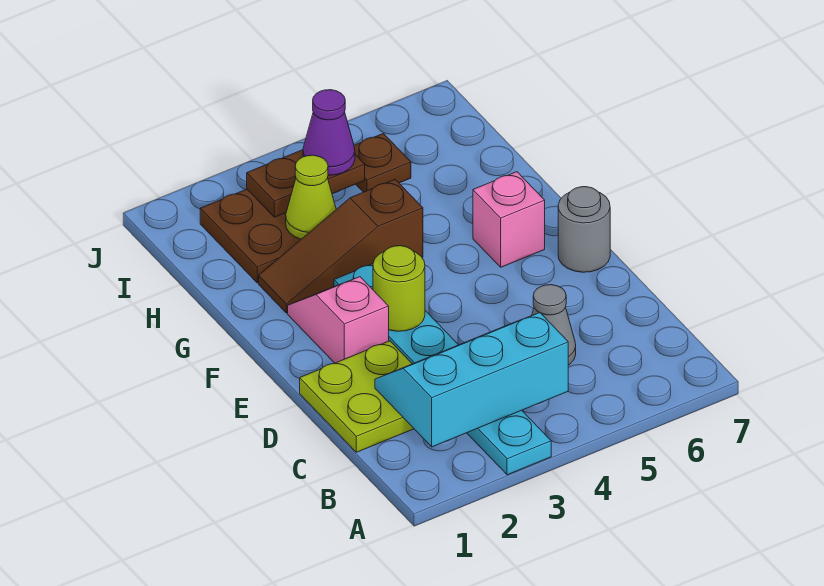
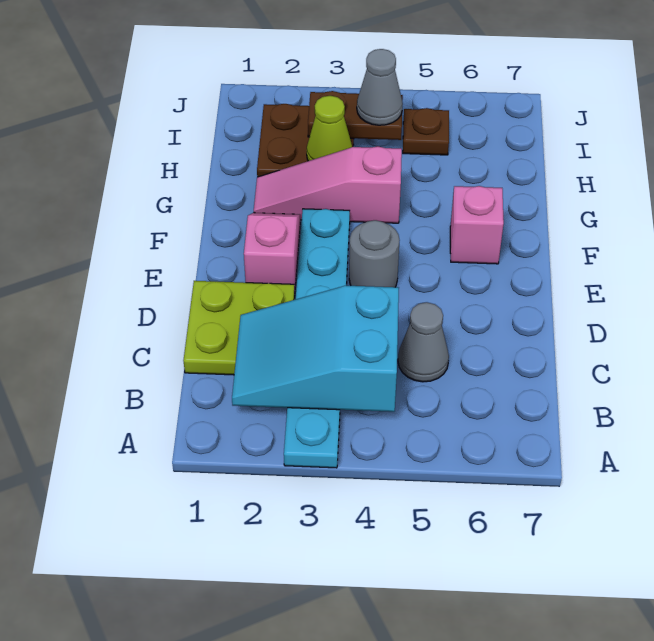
cyan slope B2:C4 level 2 top B -> cyan slope B2:C4 level 2 top 4
lime round brick E3 level 2 -> none
grey round brick E7 level 1 -> grey round brick E4 level 1
brown slope G2:G4 level 1 top 4 -> pink slope G2:G4 level 1 top 4
purple cone I4 level 3 -> grey cone I4 level 3

